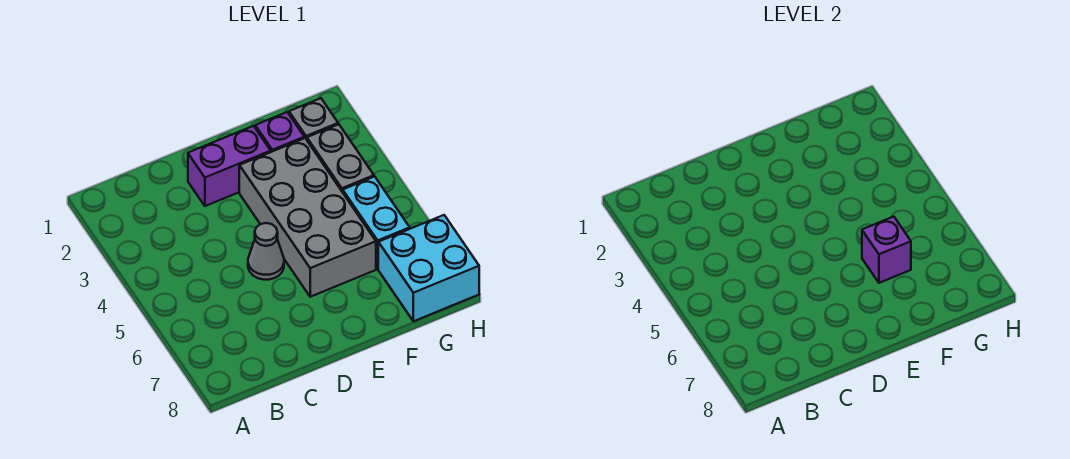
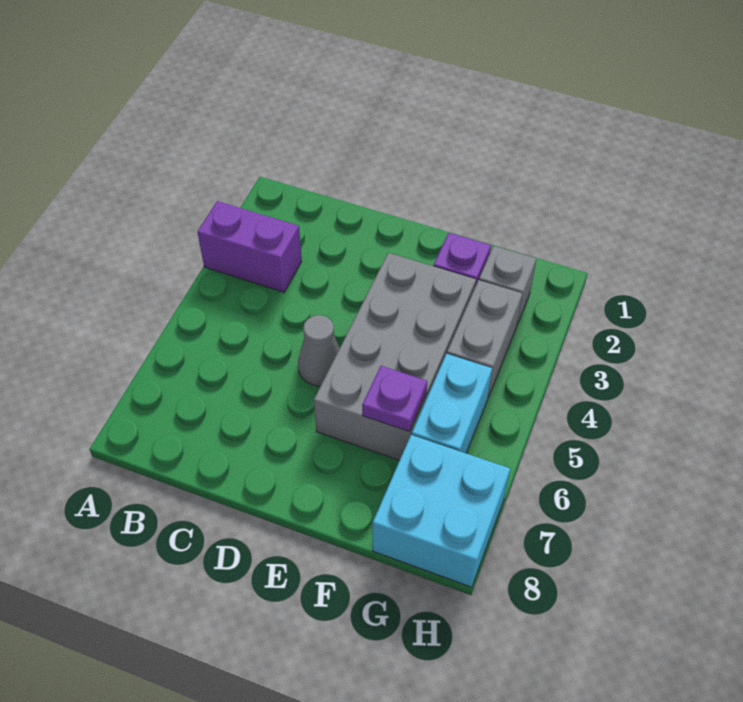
purple brick D2:E2 level 1 -> purple brick A3:B3 level 1
purple brick F6 level 2 -> purple plate F6 level 2

